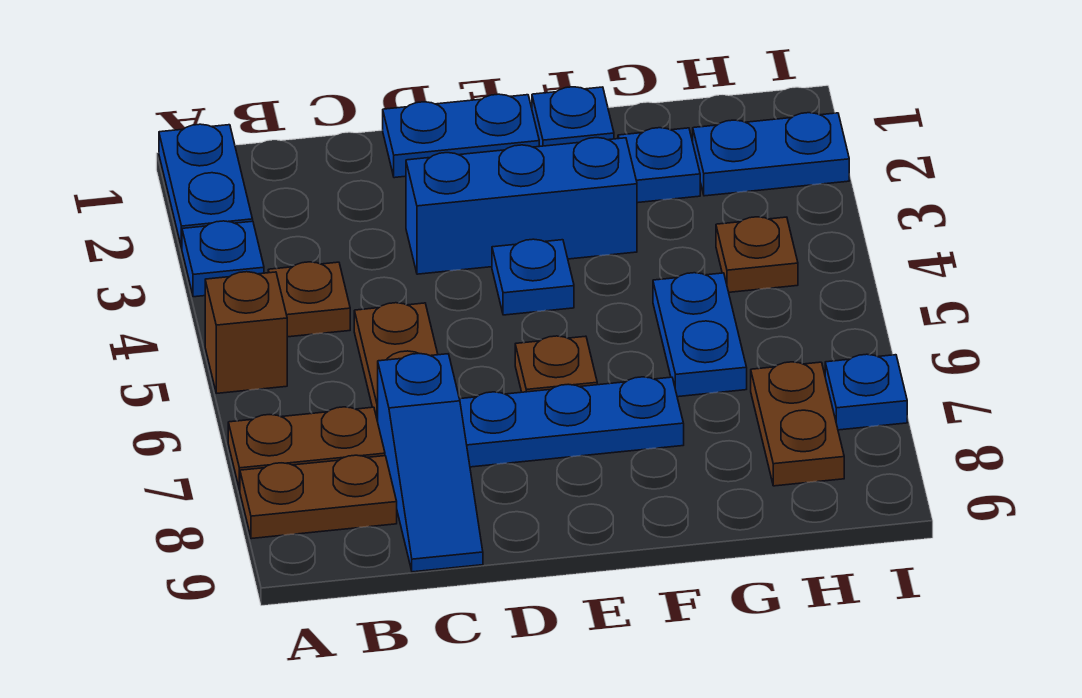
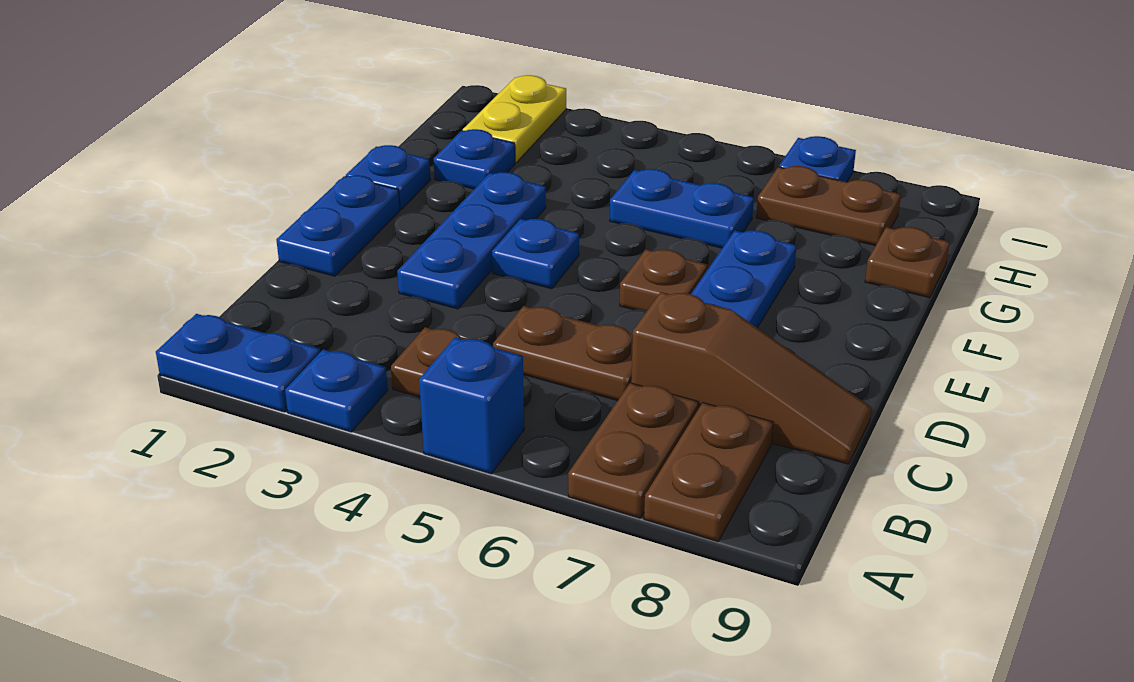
brown brick A5 level 1 -> blue brick A5 level 1
blue slope C7:C9 level 1 top 7 -> brown slope C7:C9 level 1 top 7
blue brick D3:F3 level 1 -> blue plate D3:F3 level 1
blue plate H2:I2 level 1 -> yellow plate H2:I2 level 1
brown plate H4 level 1 -> brown plate G9 level 1

